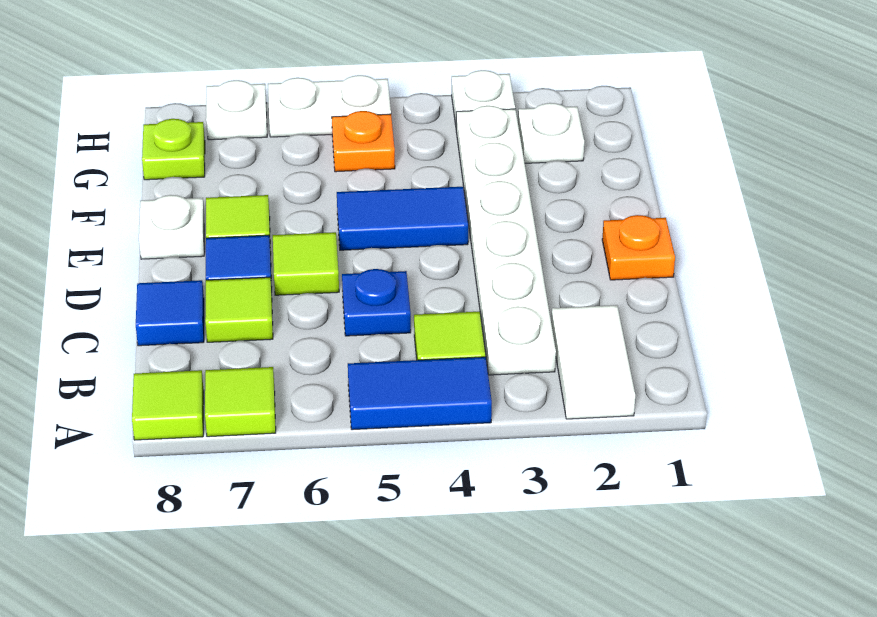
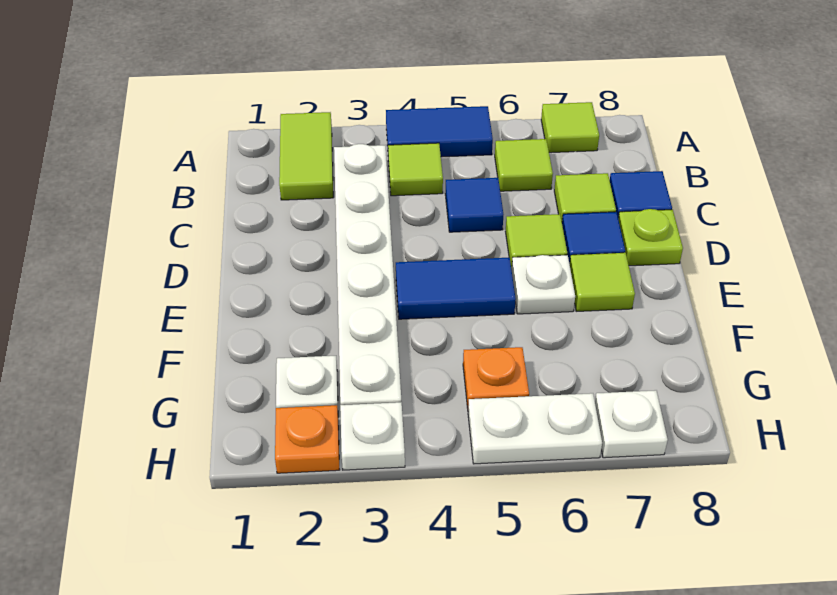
white tile A2:B2 level 1 -> lime tile A2:B2 level 1
lime tile A8 level 1 -> lime tile B6 level 1
blue plate C5 level 1 -> blue tile C5 level 1
orange plate D1 level 1 -> orange plate H2 level 1
white plate E8 level 1 -> white plate E6 level 1
lime plate G8 level 1 -> lime plate D8 level 1

